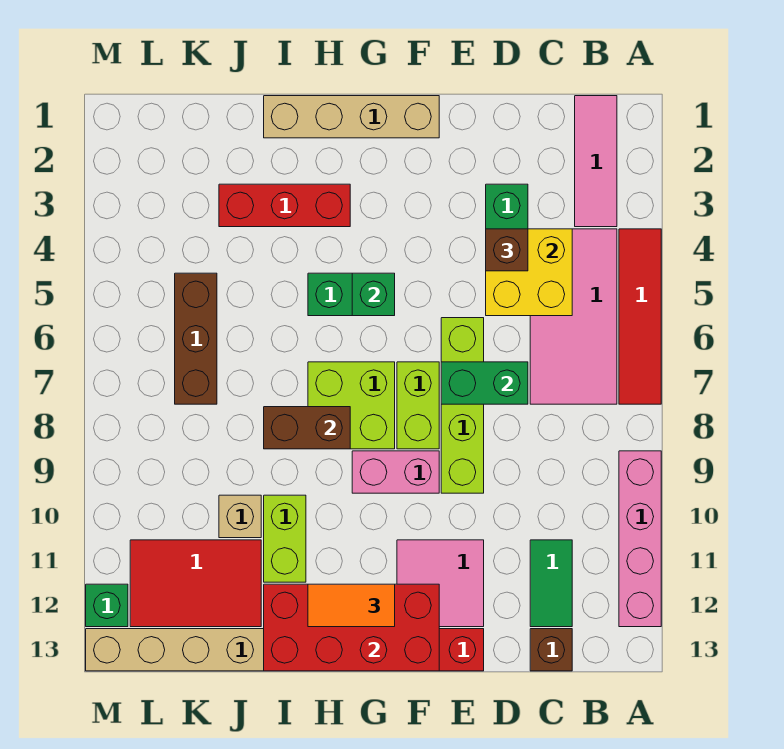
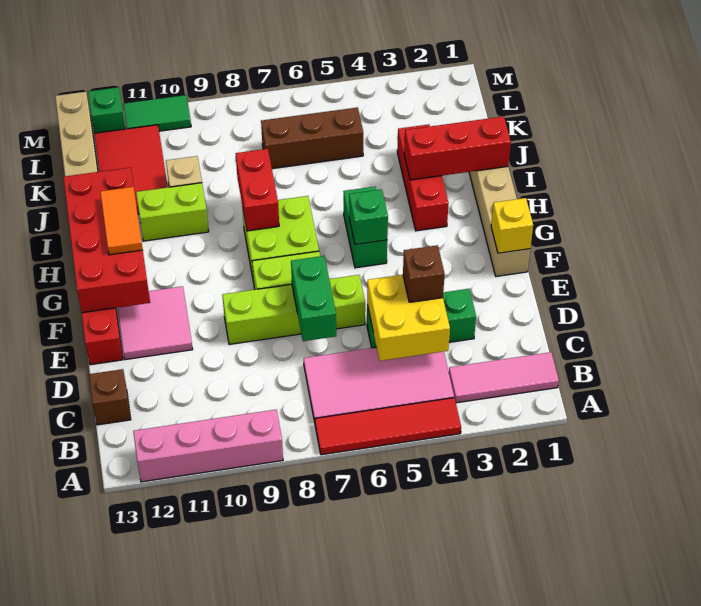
green tile C11:C12 level 1 -> green tile M10:M11 level 1
none -> yellow brick F1 level 2
pink brick F9:G9 level 1 -> none
brown brick H8:I8 level 2 -> red brick H8:I8 level 2
none -> red brick I1:I3 level 2

